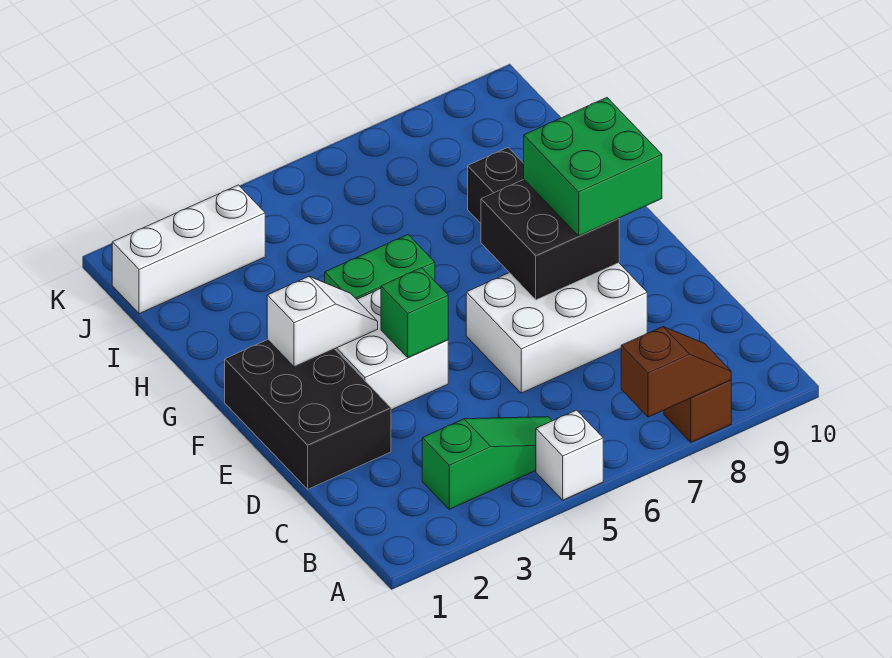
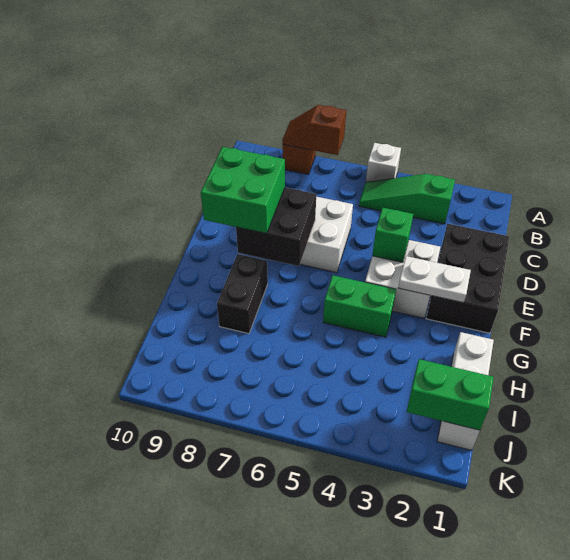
white slope F2:F3 level 2 top 2 -> white plate F2:F3 level 2
white brick J1:J3 level 1 -> white brick H1:J1 level 1
none -> green brick J1:J2 level 2

